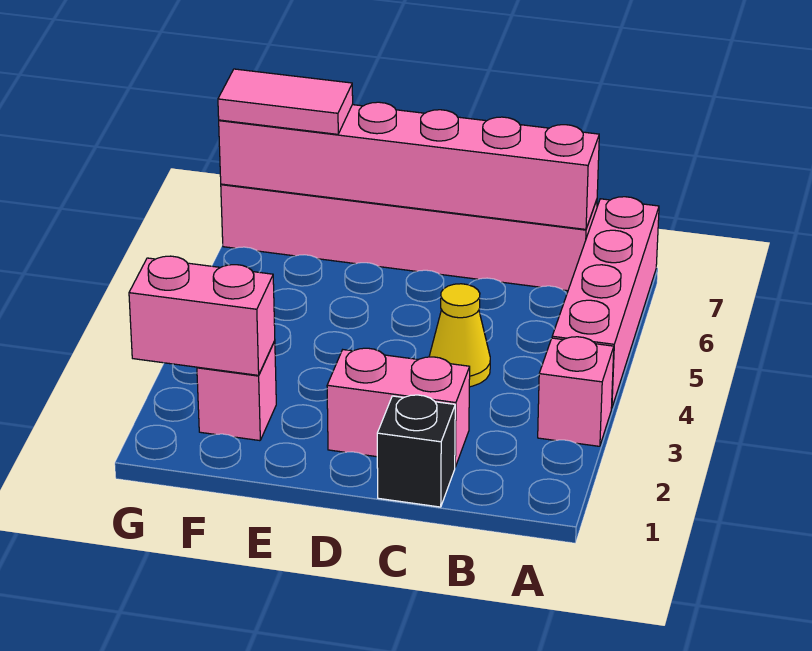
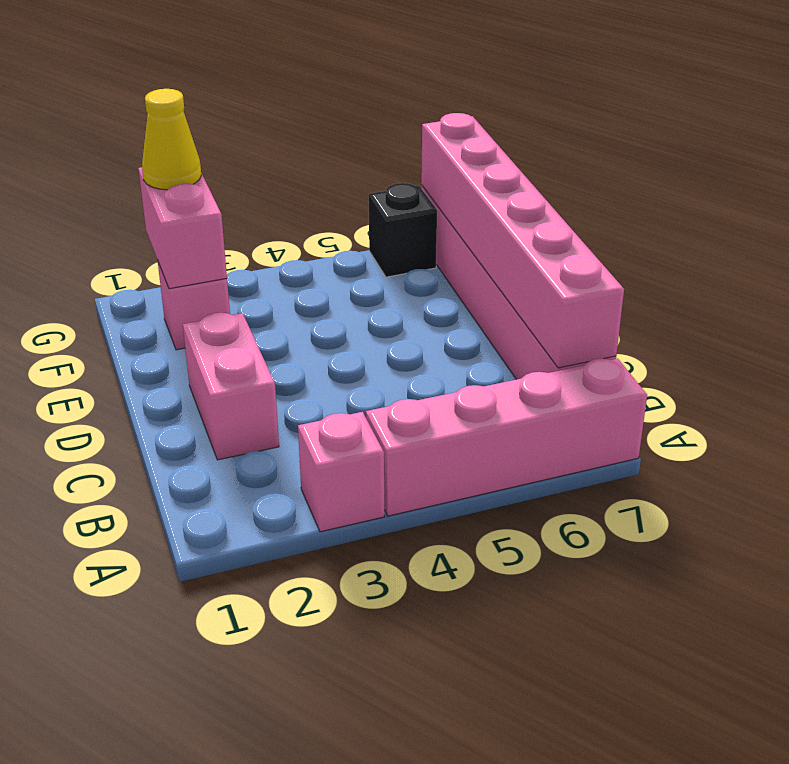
black brick C1 level 1 -> black brick G6 level 1
yellow cone C4 level 1 -> yellow cone G2 level 3
pink tile F7:G7 level 3 -> none

